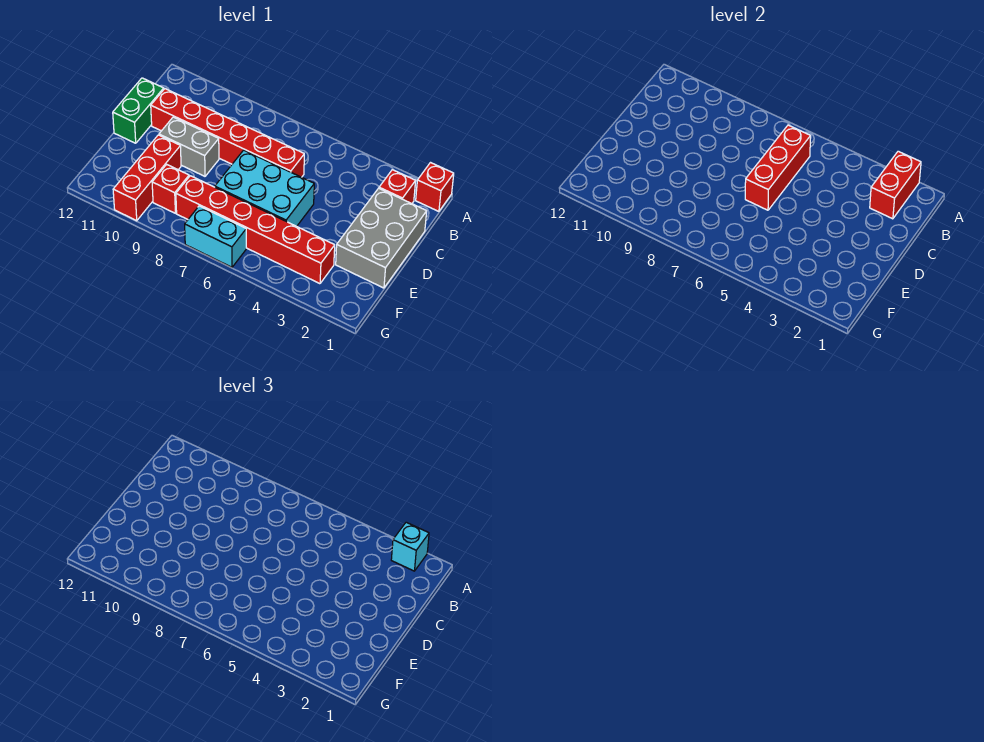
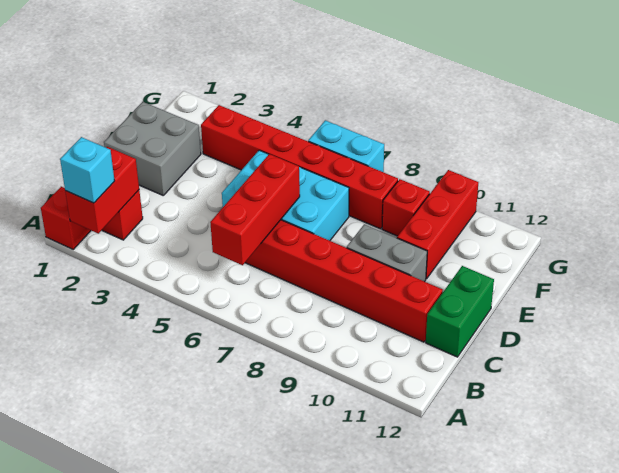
grey brick C1:E2 level 1 -> grey brick D1:E2 level 1

